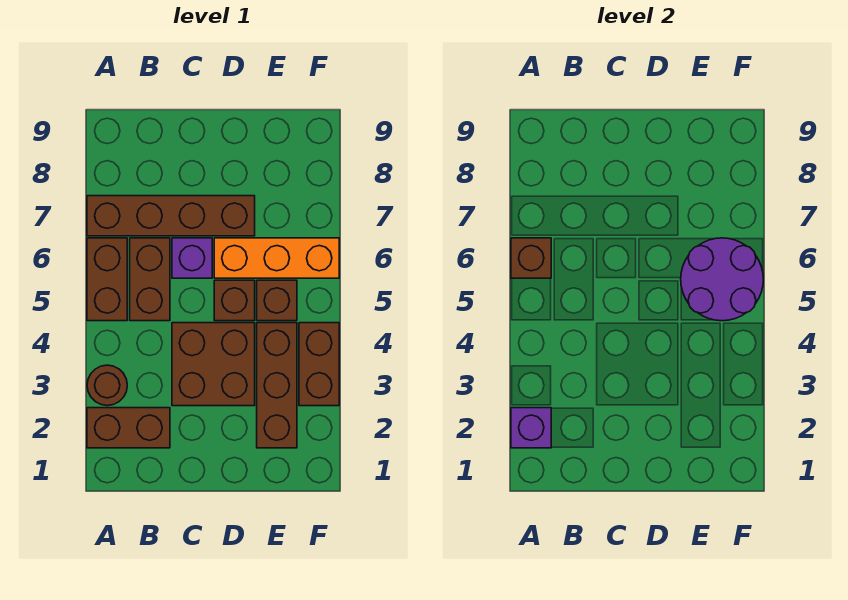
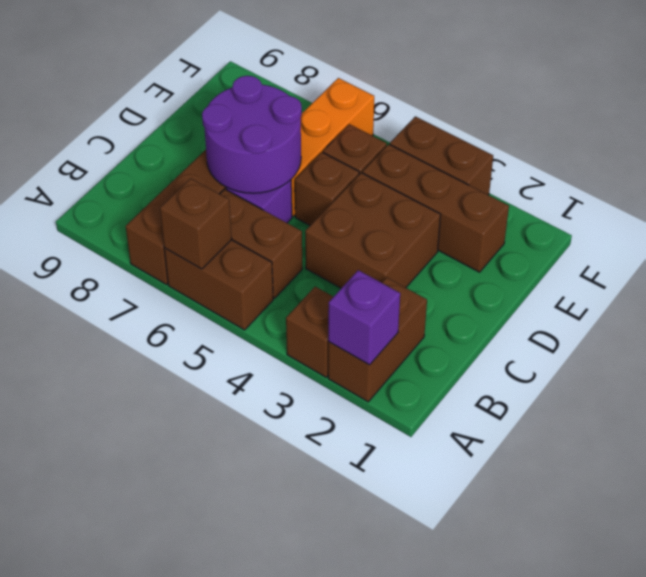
brown round brick A3 level 1 -> brown brick A3 level 1
purple round brick E5:F6 level 2 -> purple round brick C6:D7 level 2

